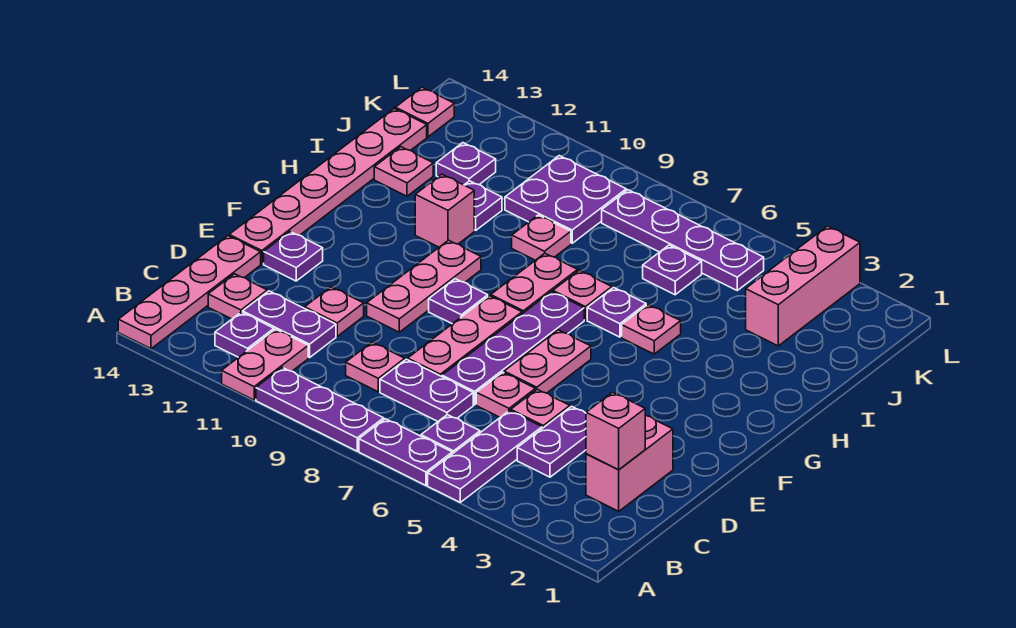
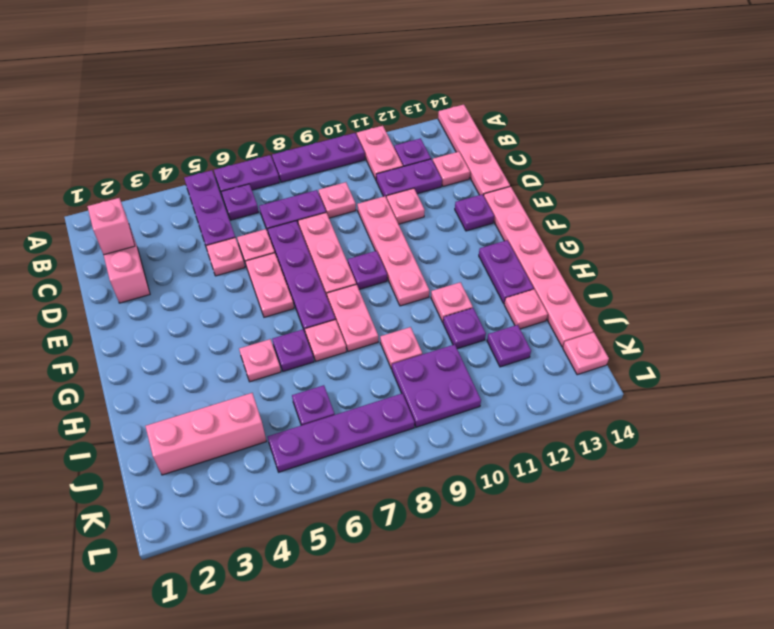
purple plate C4:D4 level 1 -> purple plate G13:H13 level 1
pink plate E10:G10 level 1 -> pink plate D10:G10 level 1
pink brick H11 level 1 -> pink plate H11 level 1
pink brick J3:L3 level 1 -> pink brick J2:J4 level 1

